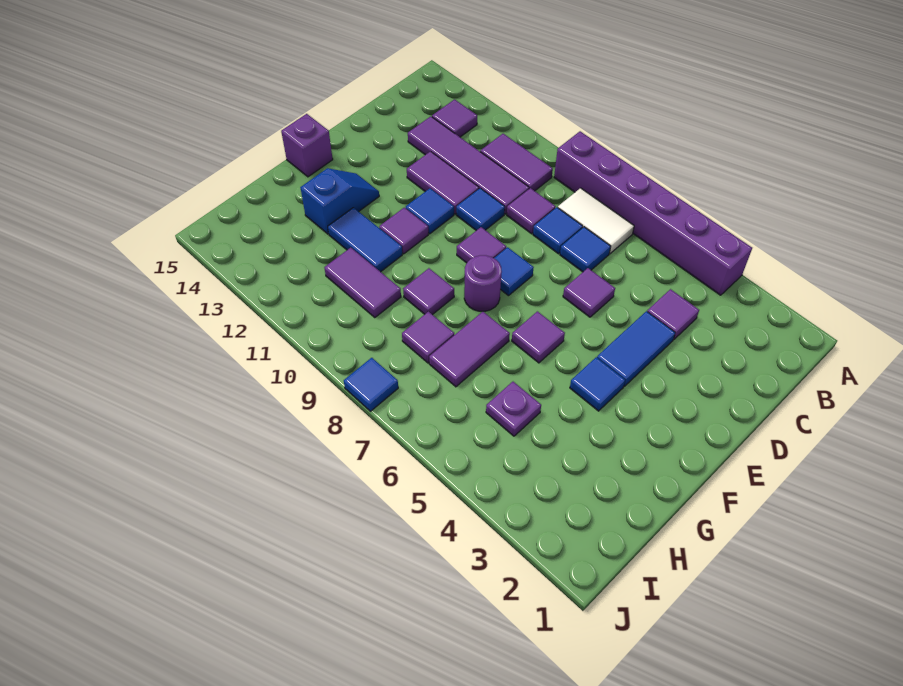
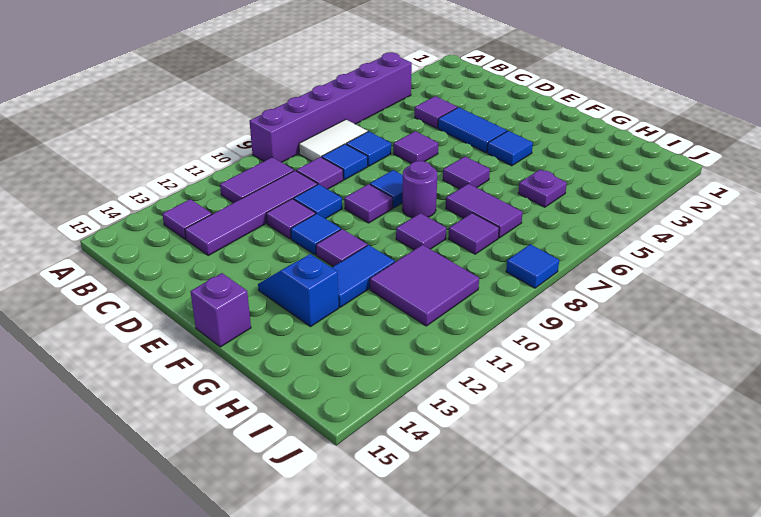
purple tile D11:D12 level 1 -> purple tile D11 level 1
purple tile H10:H11 level 1 -> purple tile H10:I11 level 1

